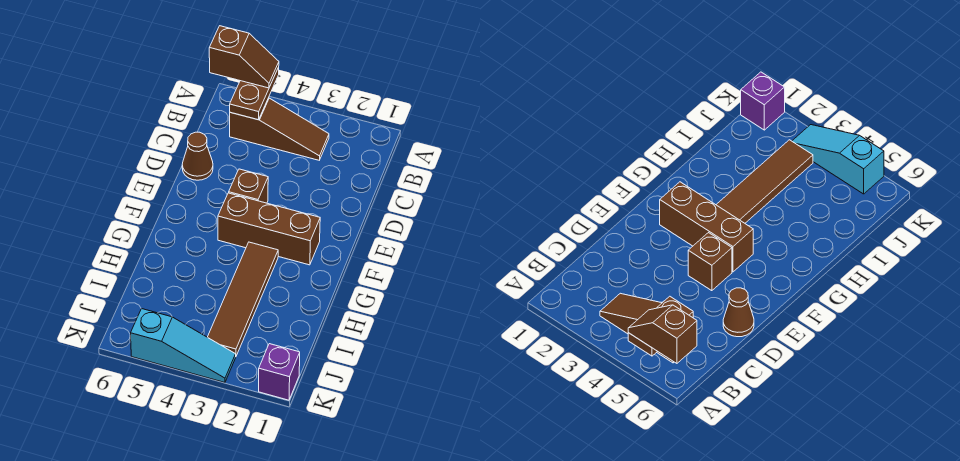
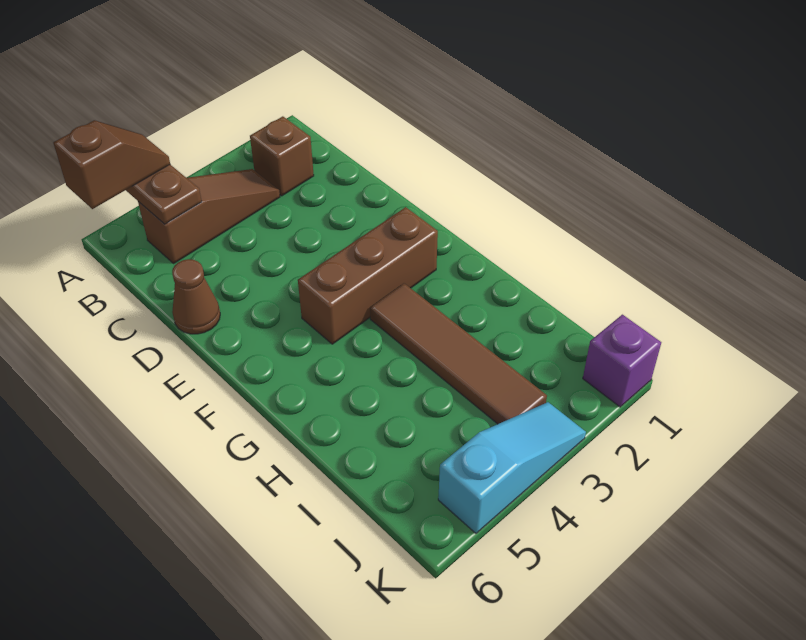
brown brick E4 level 1 -> brown brick B2 level 1

